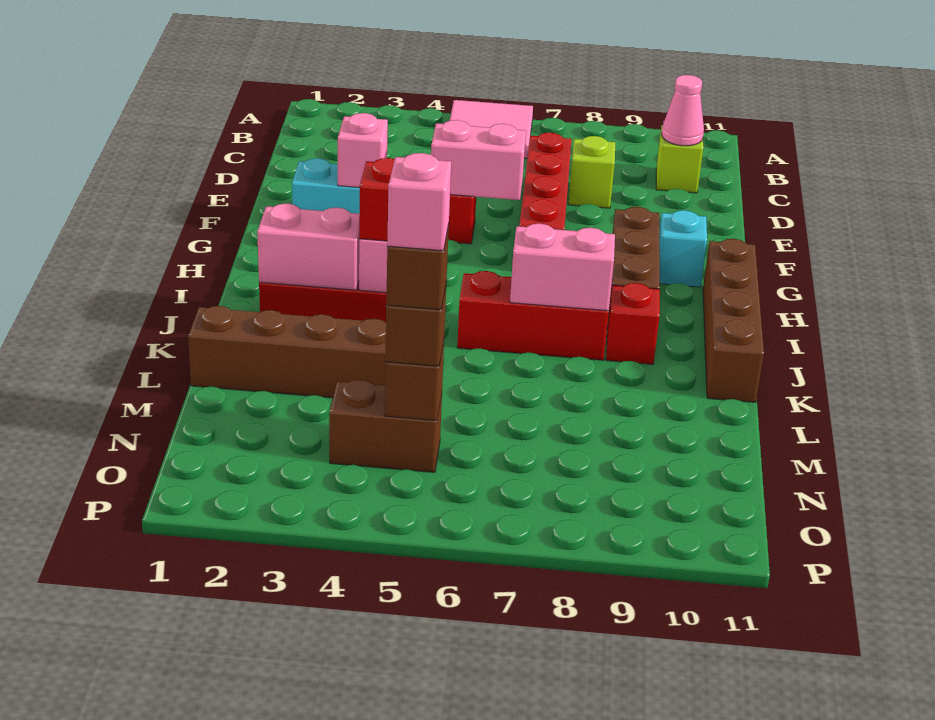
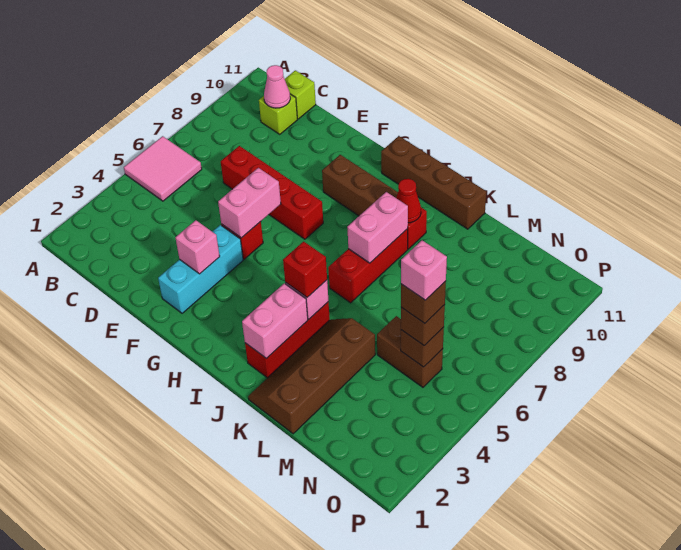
lime brick D8 level 1 -> lime brick C11 level 1
cyan brick G10 level 1 -> none
none -> red cone J9 level 2
brown brick N4:N5 level 1 -> brown brick M5:N5 level 1

